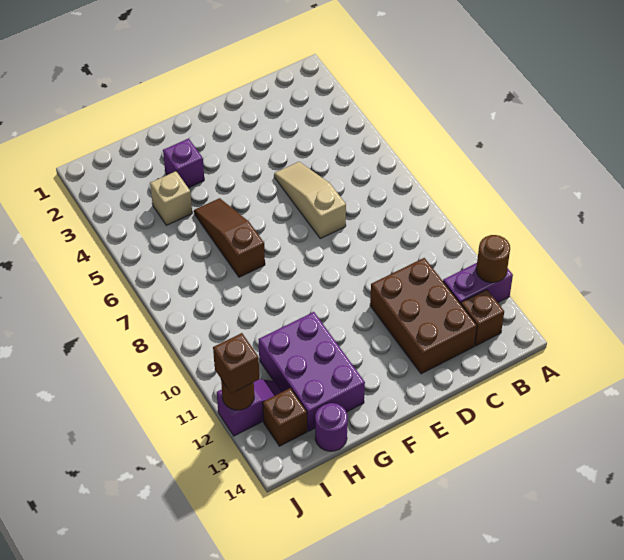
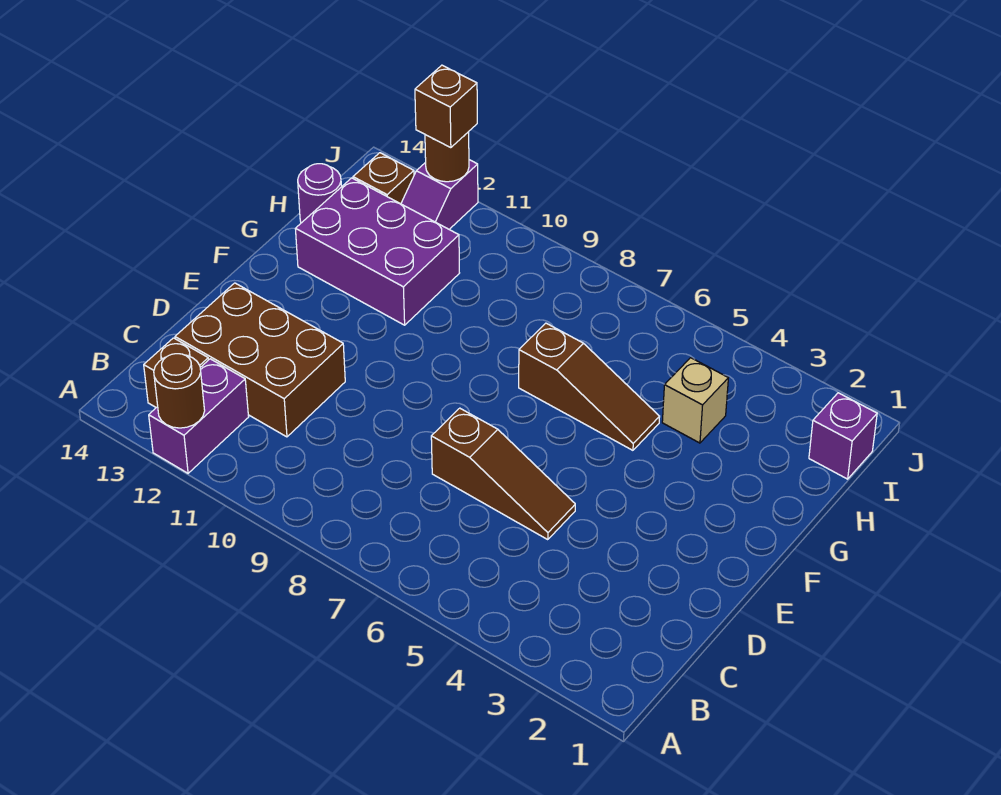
tan slope D5:D7 level 1 top 7 -> brown slope D5:D7 level 1 top 7
purple brick G3 level 1 -> purple brick I1 level 1

